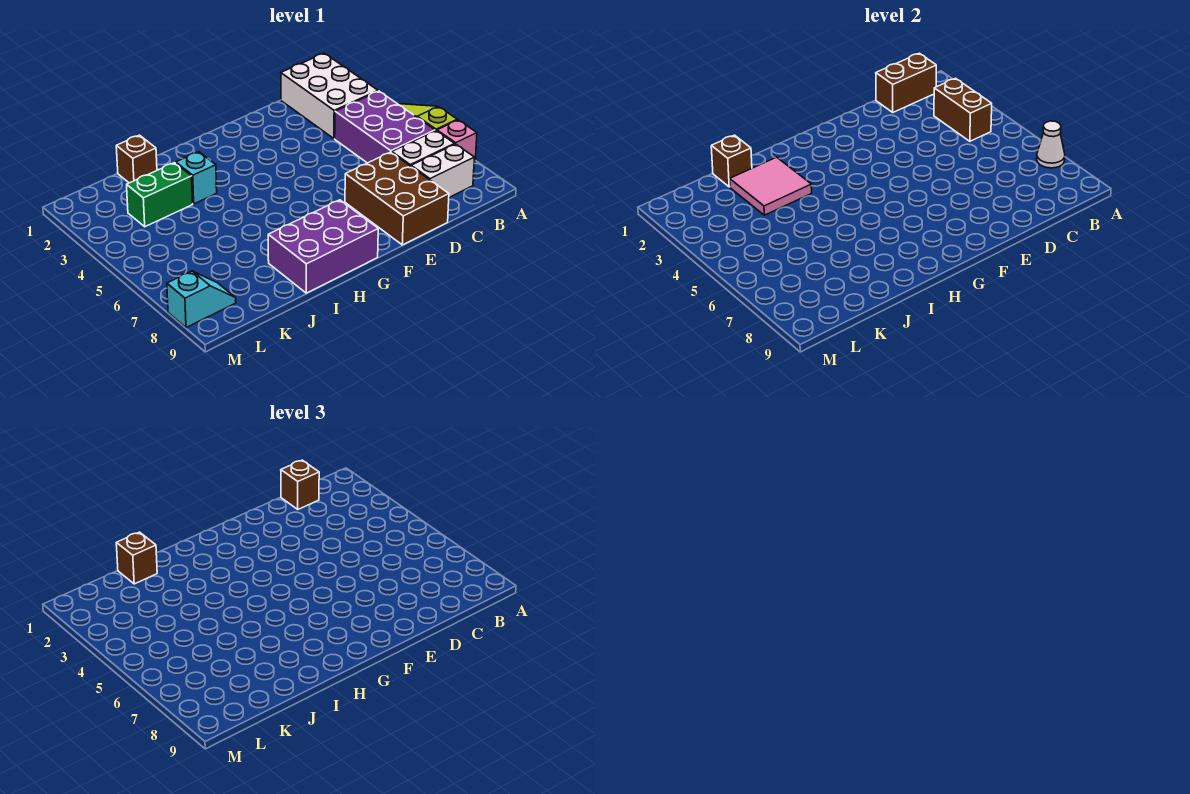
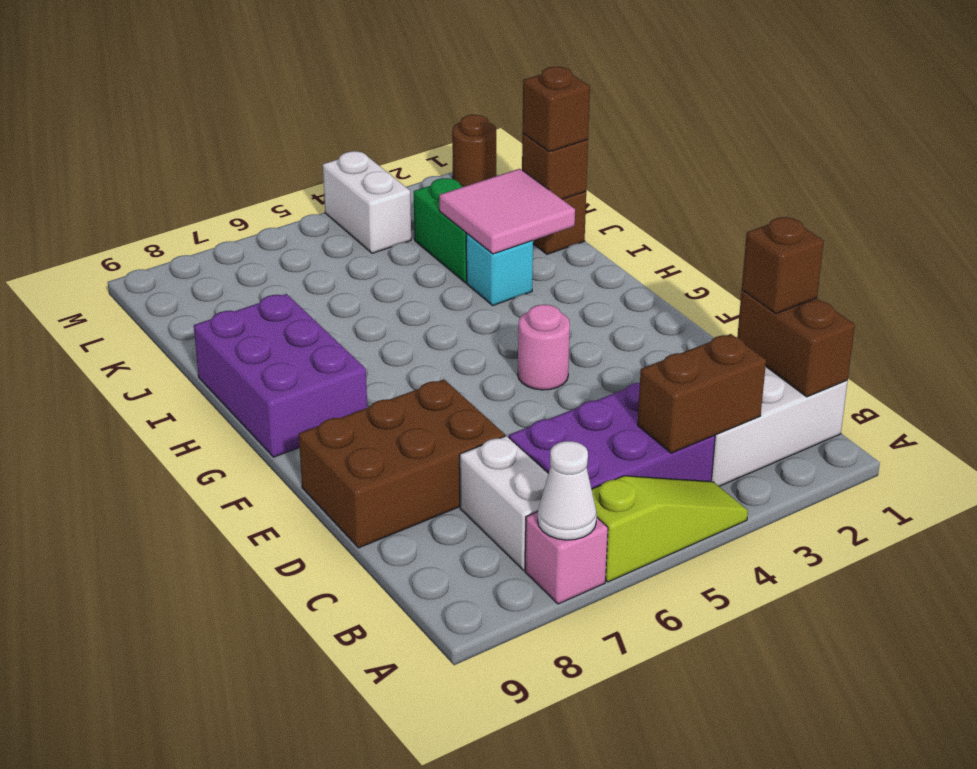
white brick B8:C8 level 1 -> white brick L4:M4 level 1
none -> pink round brick F4 level 1
cyan slope L8:M8 level 1 top M -> none
none -> brown round brick M1 level 1

